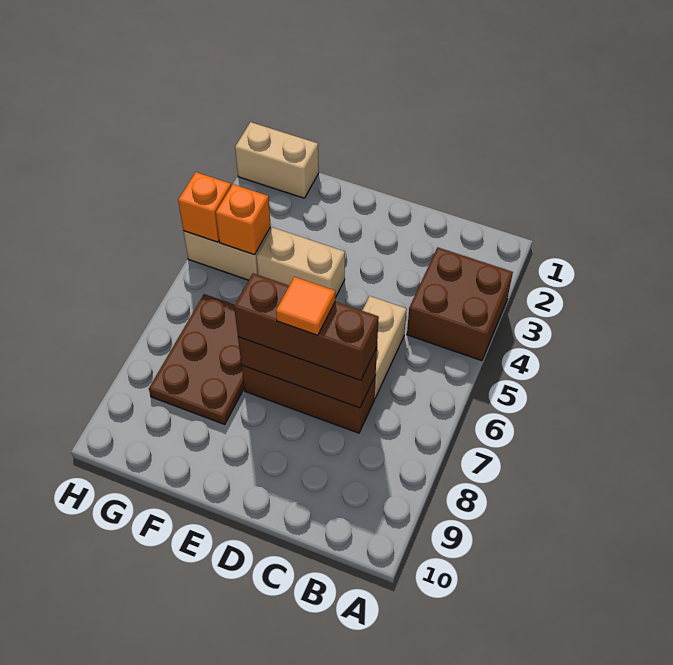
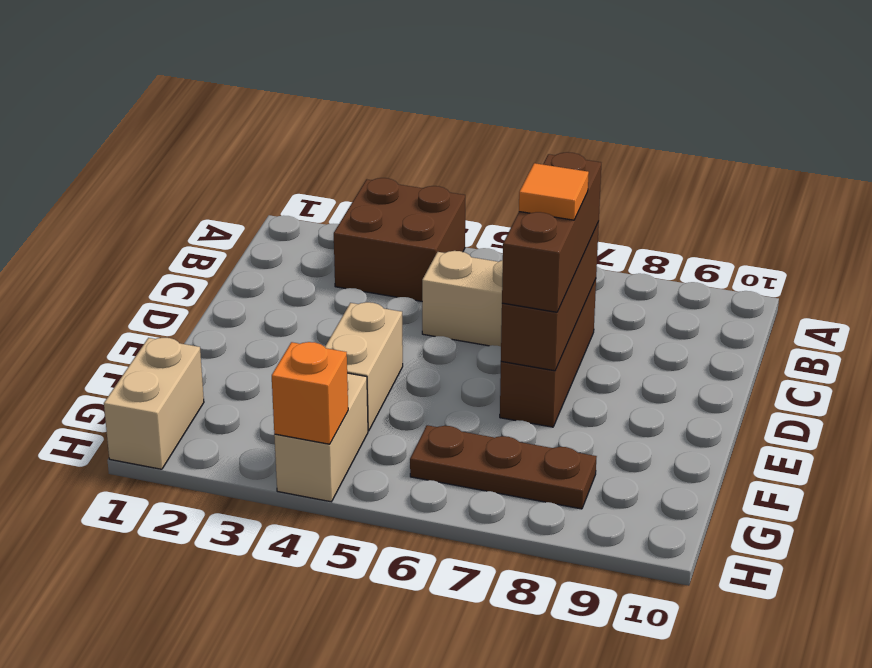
brown plate F6:G8 level 1 -> brown plate G6:G8 level 1
orange brick G4 level 2 -> none

